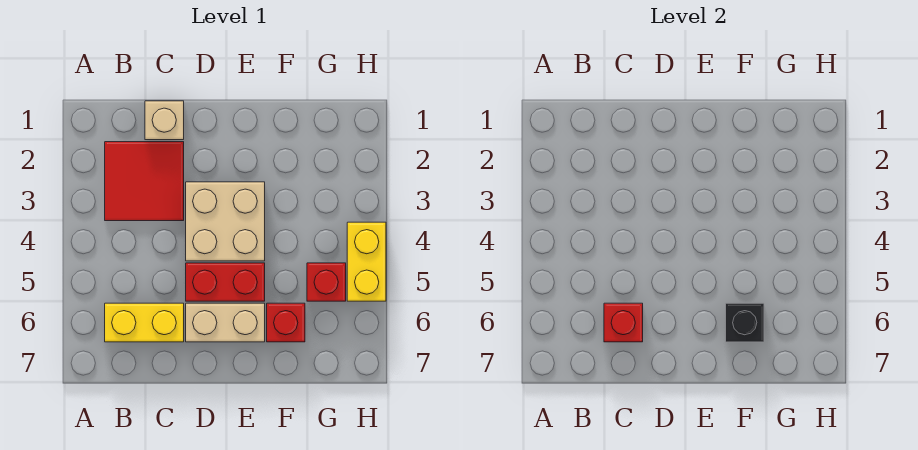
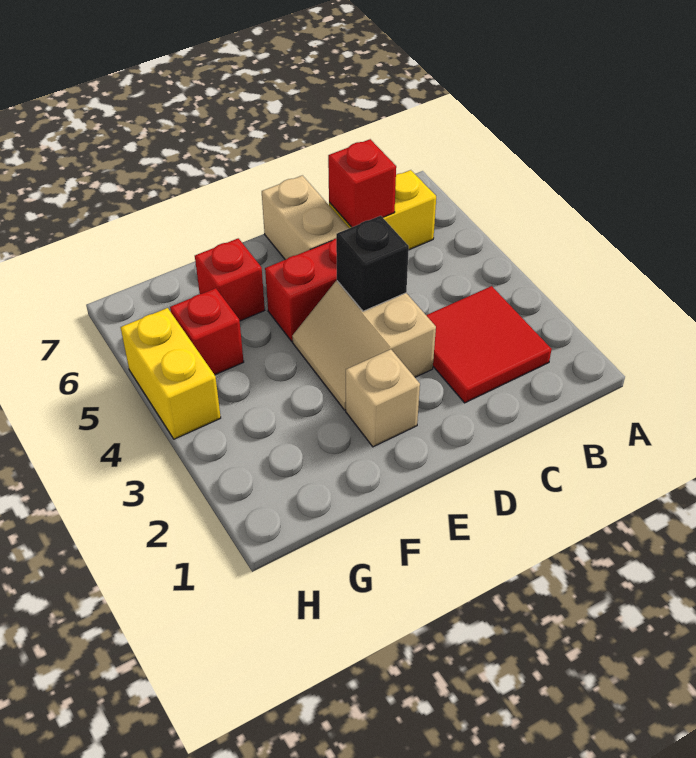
tan brick C1 level 1 -> tan brick E2 level 1
tan brick D3:E4 level 1 -> tan slope D3:E4 level 1 top D
tan brick D6:E6 level 1 -> tan brick D6:D7 level 1
black brick F6 level 2 -> black brick D4 level 2

